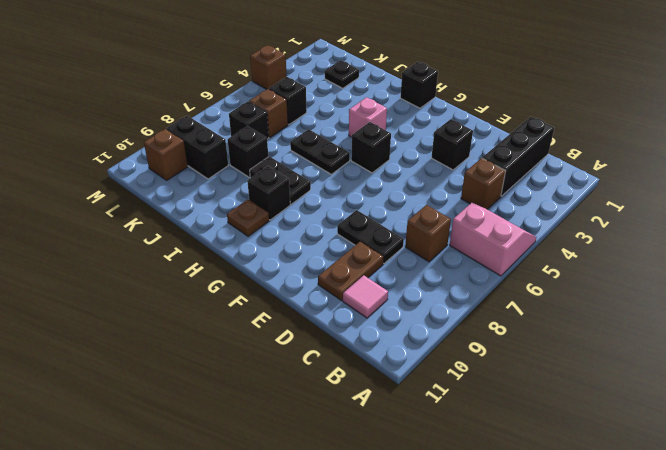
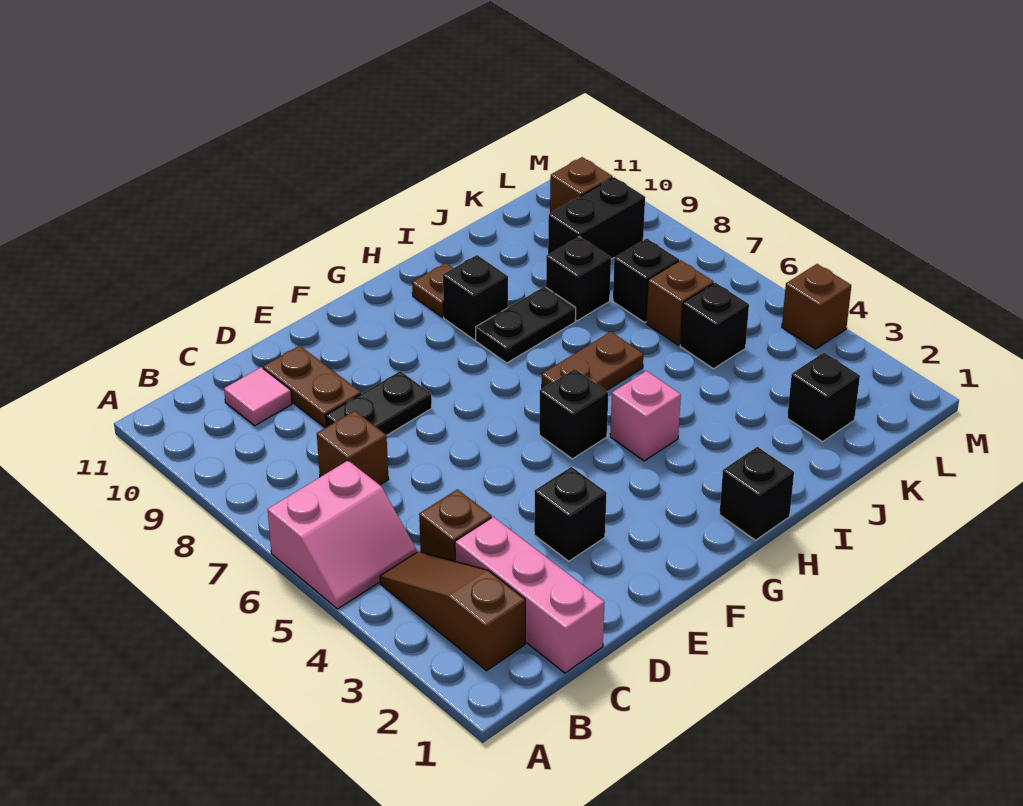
none -> brown slope B2:B4 level 1 top 2
black brick C1:C3 level 1 -> pink brick C1:C3 level 1
black plate H6:I6 level 1 -> brown plate H6:I6 level 1
black plate K2 level 1 -> black brick K2 level 1

